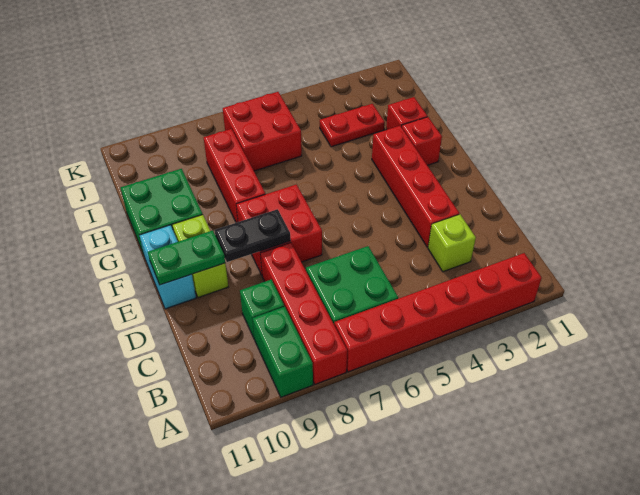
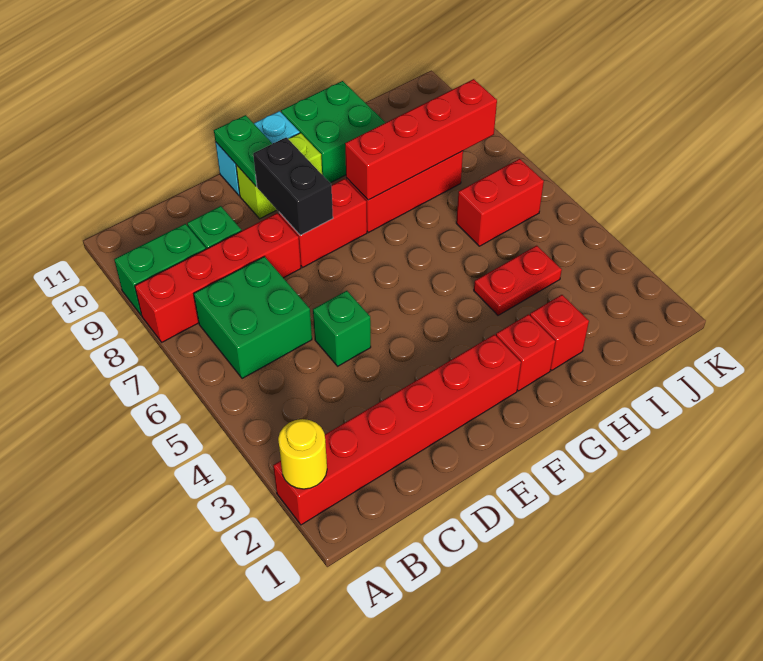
red brick A2:A7 level 1 -> red brick A2:F2 level 1
none -> yellow round brick A2 level 2
lime brick C3 level 1 -> none
red brick D3:G3 level 1 -> red brick G8:J8 level 2
none -> green brick D5 level 1
red brick E7:F8 level 1 -> red brick E8:F8 level 1
black plate E8:E9 level 2 -> black brick E8:E9 level 2
red plate I3:I4 level 1 -> red plate H4:I4 level 1
red brick I6:J7 level 1 -> red brick I6:J6 level 1

